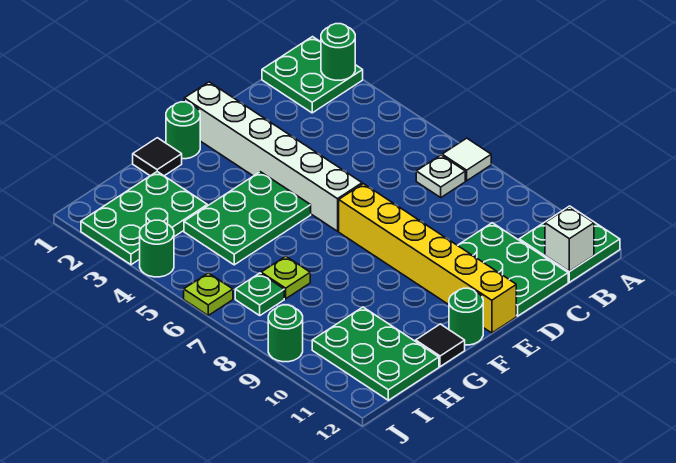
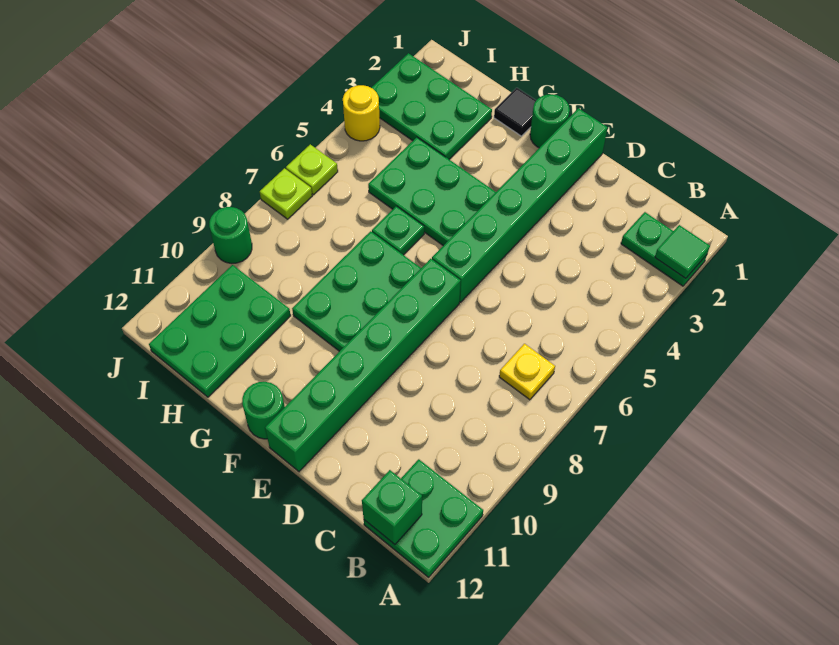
green plate A1:B2 level 1 -> green plate A2:B2 level 1
green round brick A2 level 2 -> green tile A2 level 2
white tile A7 level 1 -> none
white plate B7 level 1 -> yellow plate B7 level 1
white brick B12 level 2 -> green brick B12 level 2
green plate C10:D12 level 1 -> green plate F7:G9 level 1
white brick E1:E6 level 1 -> green brick E1:E6 level 1
yellow brick E7:E12 level 1 -> green brick E7:E12 level 1
black tile G12 level 1 -> none
lime plate H7 level 1 -> lime plate J7 level 1
green plate I7 level 1 -> green plate G6 level 1
green round brick J4 level 1 -> yellow round brick J4 level 1

